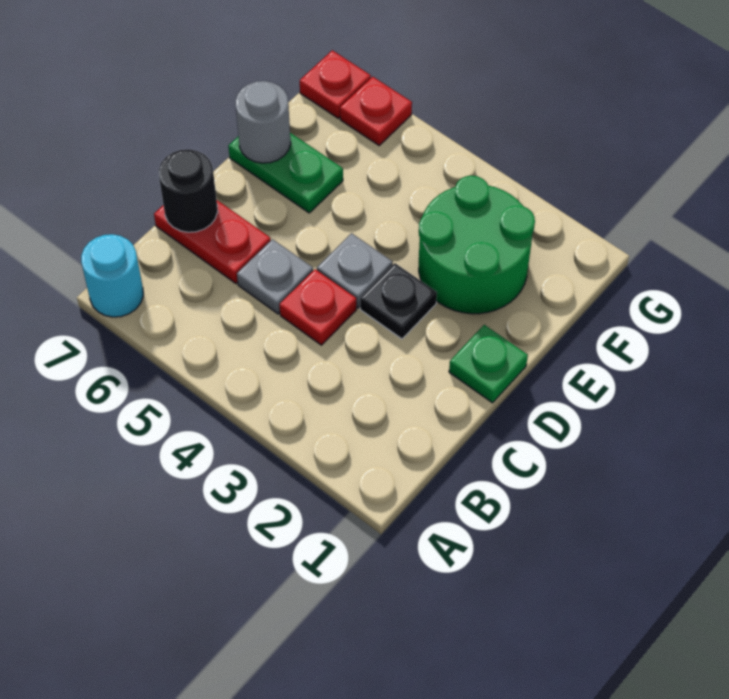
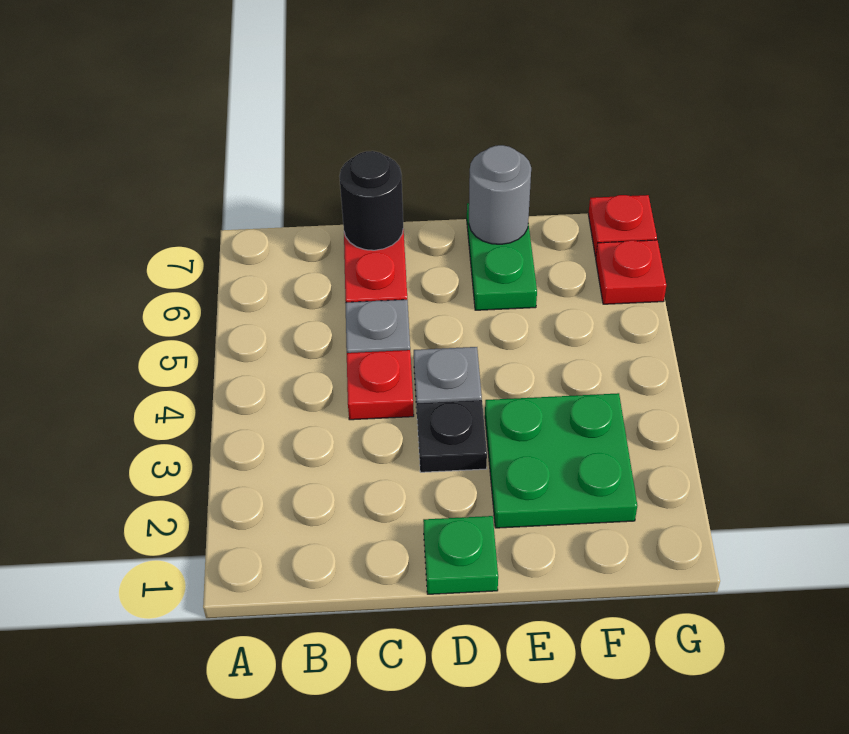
cyan round brick A7 level 1 -> none
green round brick E2:F3 level 1 -> green plate E2:F3 level 1

